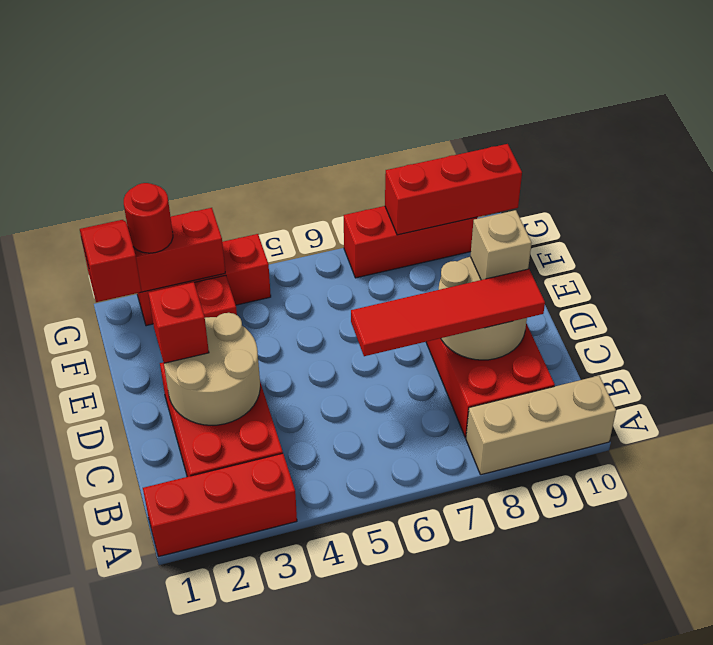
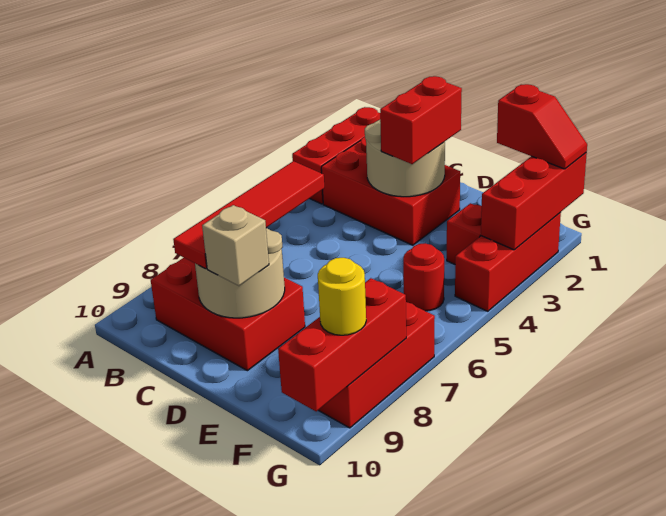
tan brick A8:A10 level 1 -> none
red brick D2 level 3 -> red brick D2:D3 level 3
red round brick G2 level 3 -> red round brick F5 level 1
none -> yellow round brick G9 level 3

